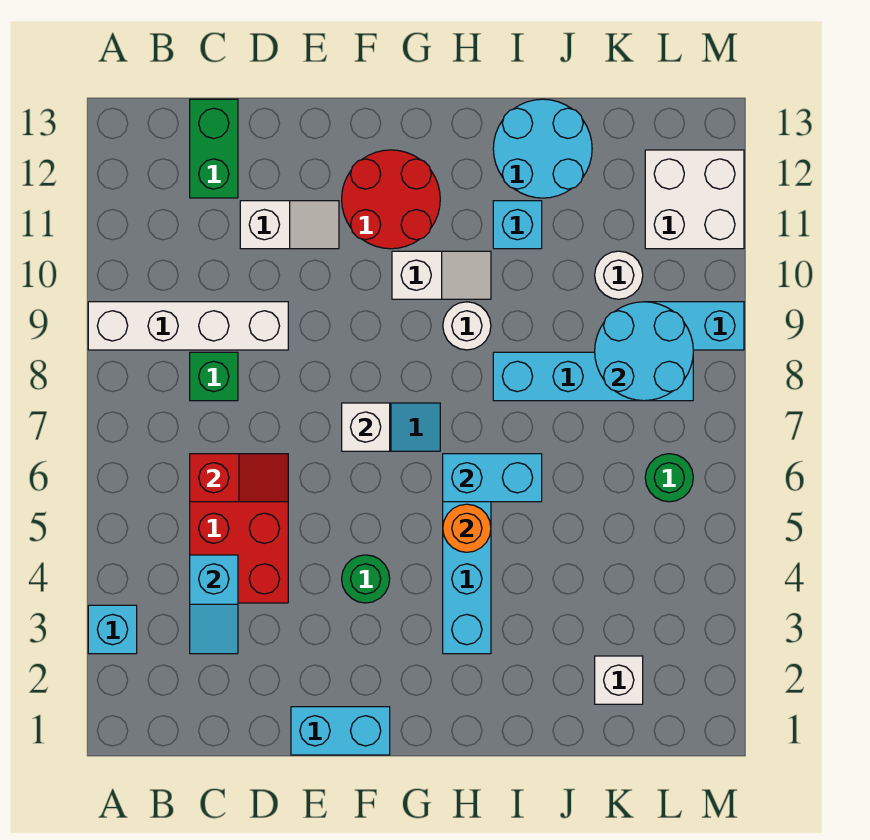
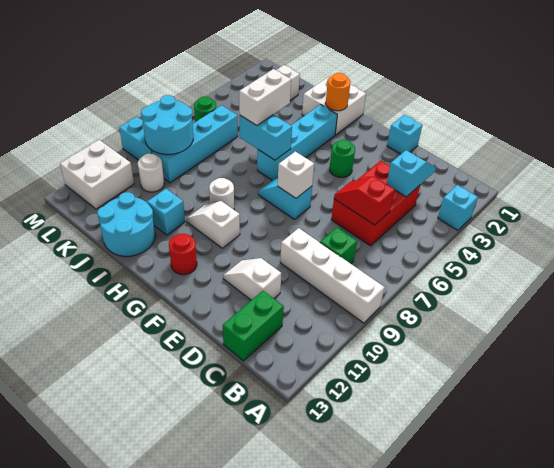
cyan brick E1:F1 level 1 -> cyan brick E1 level 1
red round brick F11:G12 level 1 -> red round brick G12 level 1
none -> white brick H1:I2 level 1
orange round brick H5 level 2 -> orange round brick H2 level 2
none -> white brick I5:I6 level 3
cyan brick I8:L8 level 1 -> cyan brick K6:K9 level 1

